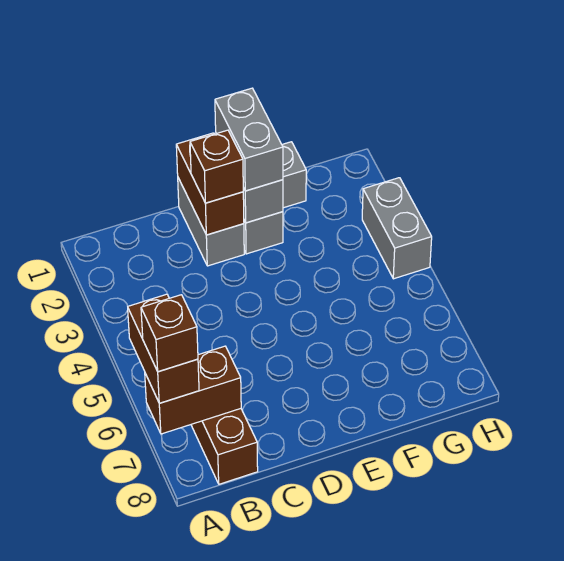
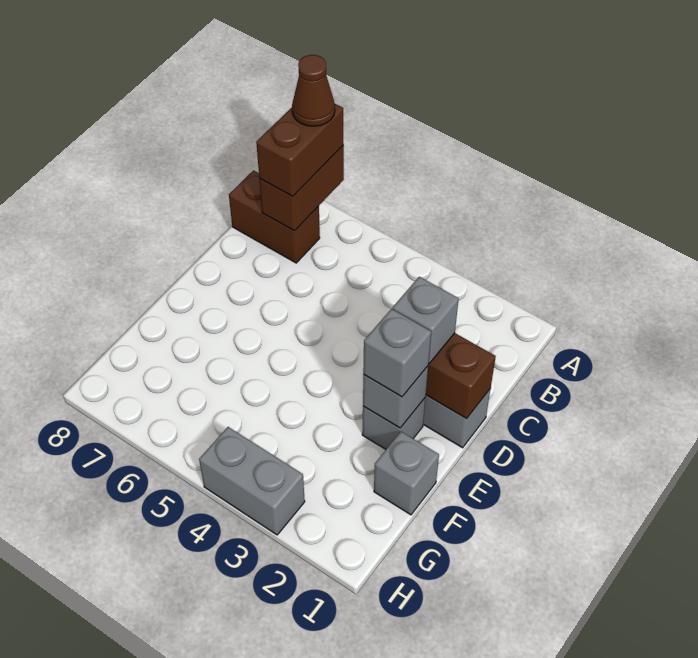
brown brick A6:A7 level 3 -> brown brick A7:B7 level 3
brown brick A7 level 4 -> brown cone A7 level 4
brown brick D2 level 3 -> grey brick D2 level 3
grey brick E1:E2 level 3 -> grey brick E2 level 3

